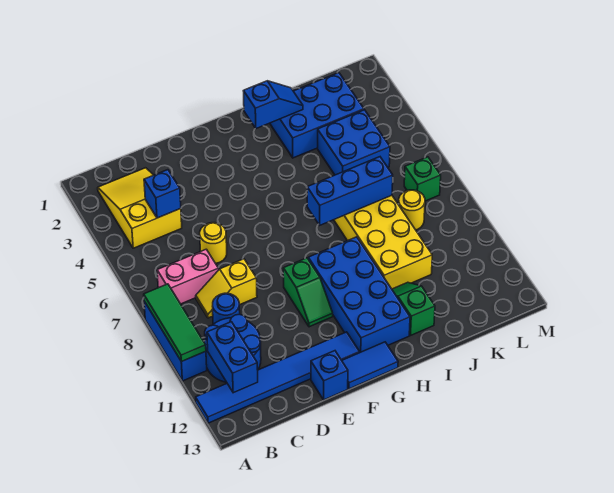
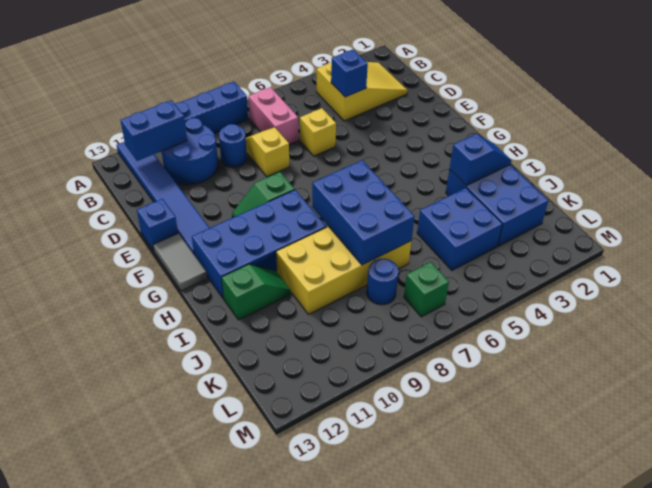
green tile A8:A10 level 2 -> none
yellow round brick D6 level 1 -> yellow brick D6 level 1
blue tile F13:G13 level 1 -> grey tile F13:G13 level 1
blue slope H2:I2 level 2 top H -> blue slope I2:I3 level 2 top 3
blue brick H7:J7 level 2 -> blue brick H7:J8 level 2
yellow round brick K8 level 1 -> blue round brick K8 level 1

